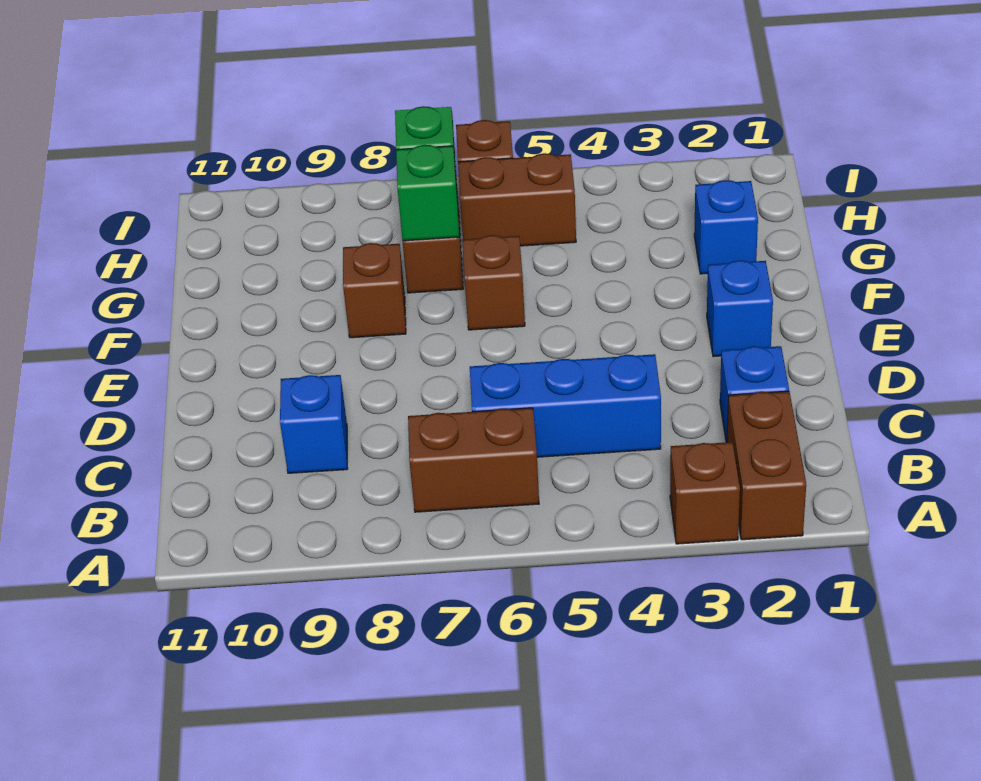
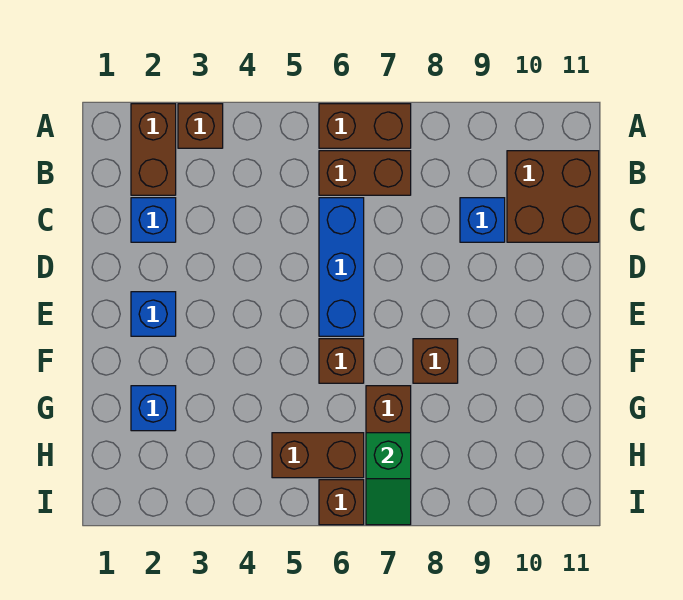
none -> brown brick A6:A7 level 1
none -> brown brick B10:C11 level 1
blue brick C4:C6 level 1 -> blue brick C6:E6 level 1
green brick G7 level 2 -> none

